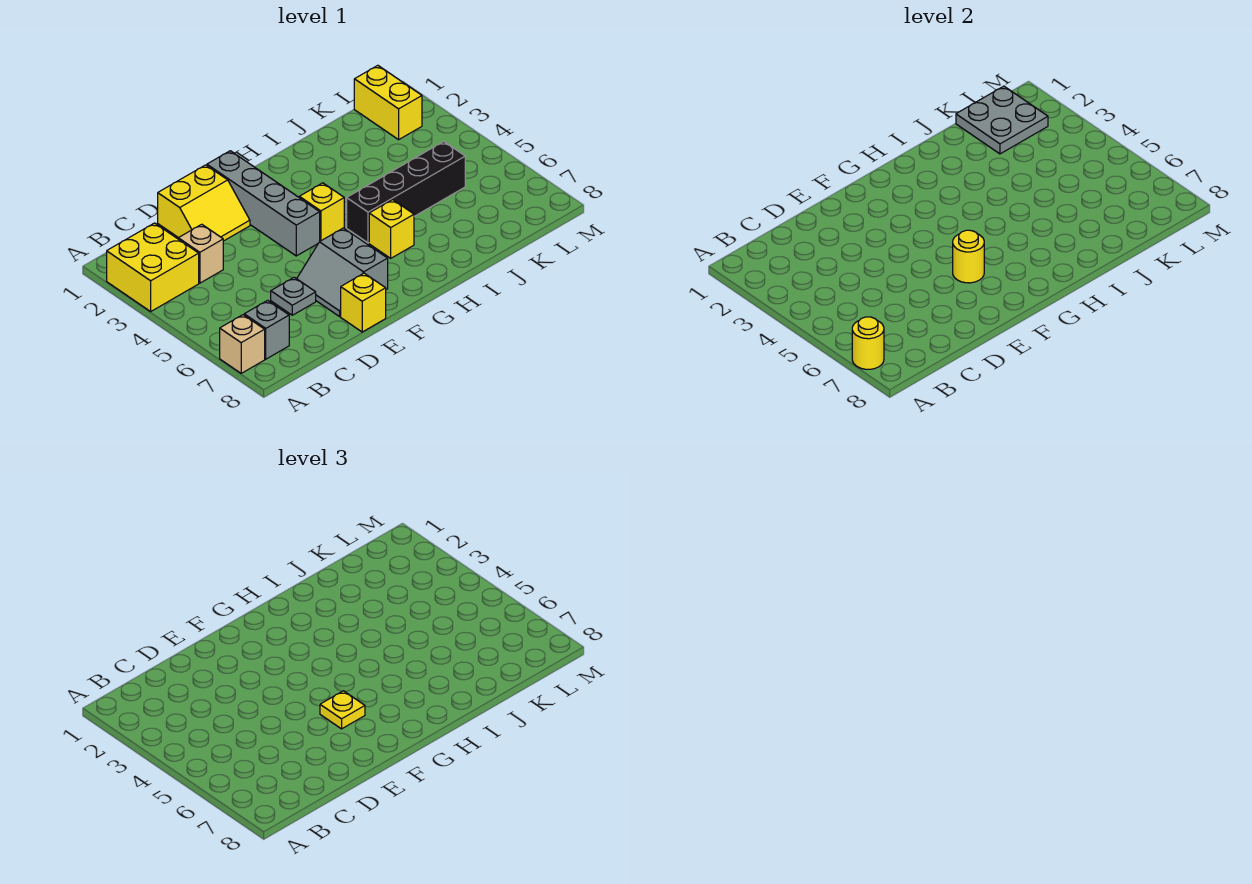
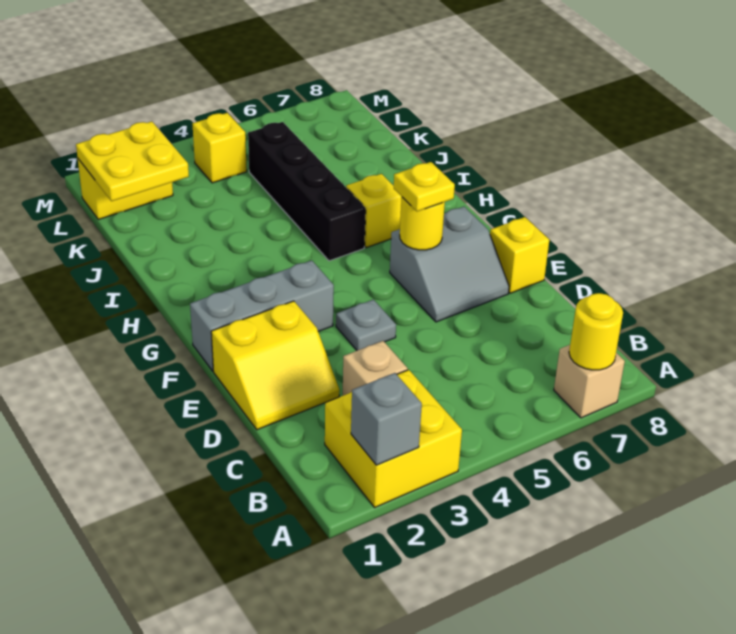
grey brick B7 level 1 -> grey brick A2 level 2
yellow slope D1:E2 level 1 top 1 -> yellow slope D1:E2 level 1 top E
grey plate D6 level 1 -> grey plate E4 level 1
grey brick F1:F4 level 1 -> grey brick F1:F3 level 1
yellow brick G4 level 1 -> yellow brick L4 level 1
grey plate K1:L2 level 2 -> yellow plate K1:L2 level 2

